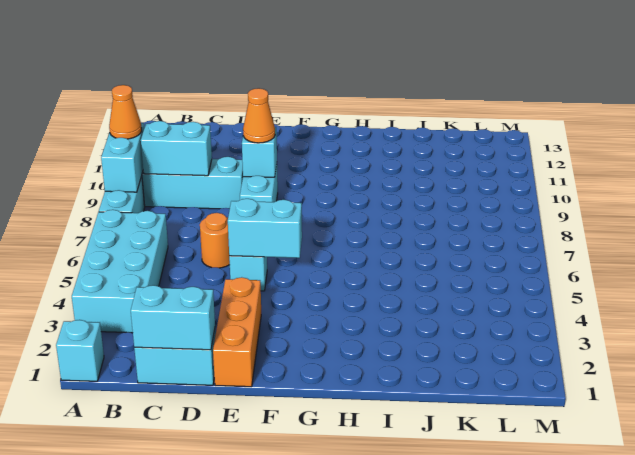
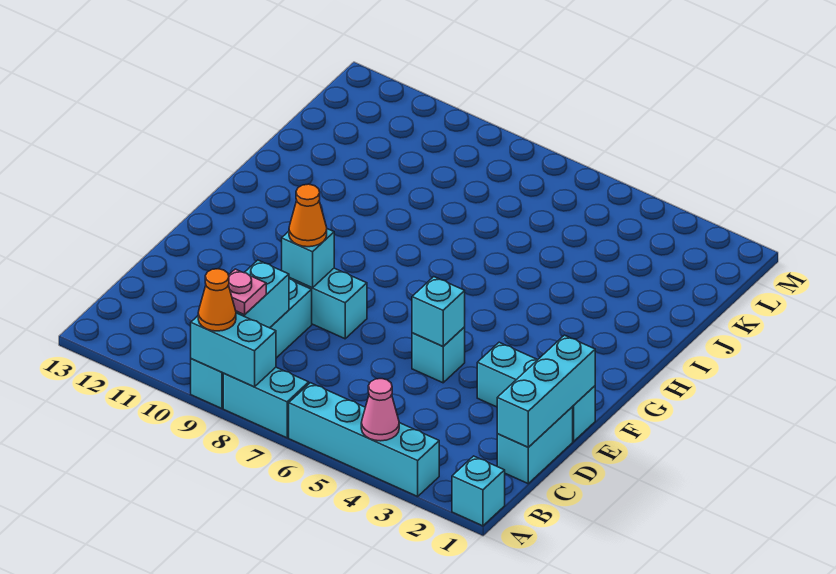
cyan brick A3:B6 level 1 -> cyan brick A3:A6 level 1
none -> pink cone A4 level 2
none -> pink plate B9 level 3
cyan brick C1:D1 level 2 -> cyan brick C1:E1 level 2
orange round brick D6 level 1 -> none
orange brick E1:E3 level 1 -> cyan brick E1:E3 level 1
cyan brick E5:F5 level 2 -> cyan brick E5 level 2

